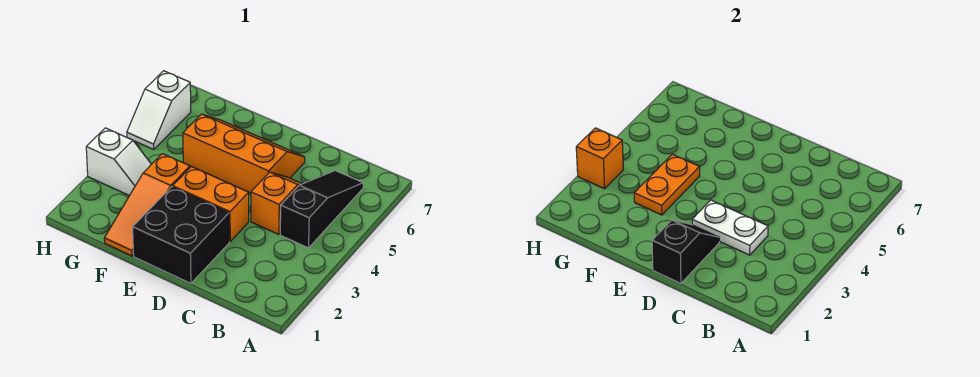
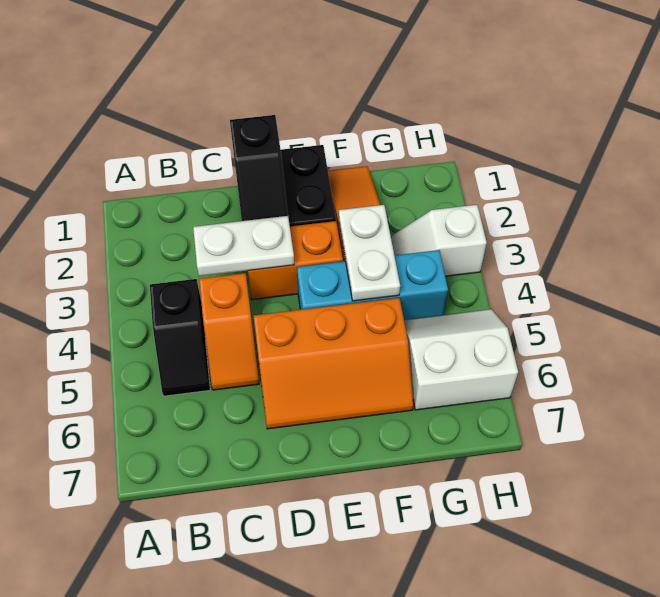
black slope B4:B6 level 1 top 4 -> black slope B4:B5 level 1 top 4
none -> cyan brick E4:G4 level 1
orange plate F3:F4 level 2 -> white plate F3:F4 level 2
orange brick H3 level 2 -> none
white slope H5:H6 level 1 top 6 -> white slope G5:H6 level 1 top 6

